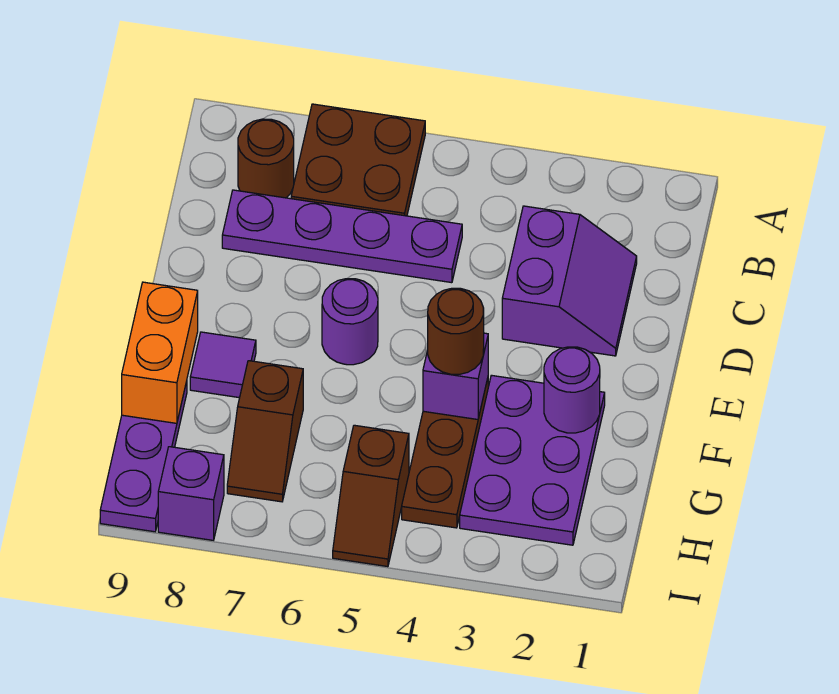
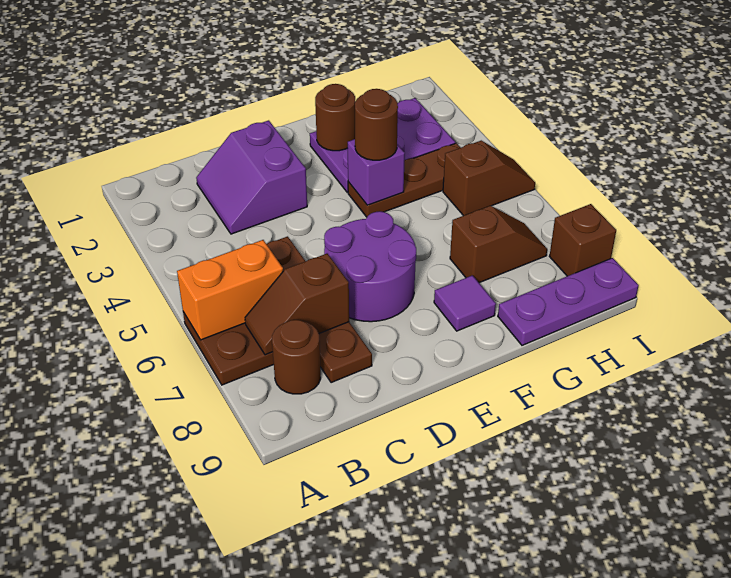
none -> brown slope B7:C7 level 2 top C
purple slope C2:D3 level 1 top 3 -> purple slope C2:D3 level 1 top D
purple plate C5:C8 level 1 -> brown plate C5:C8 level 1
purple round brick E6 level 1 -> purple round brick D6:E7 level 1
purple round brick F2 level 2 -> brown round brick F2 level 2
orange brick F9:G9 level 2 -> orange brick A6:B6 level 2
purple brick I8 level 1 -> brown brick I8 level 1

